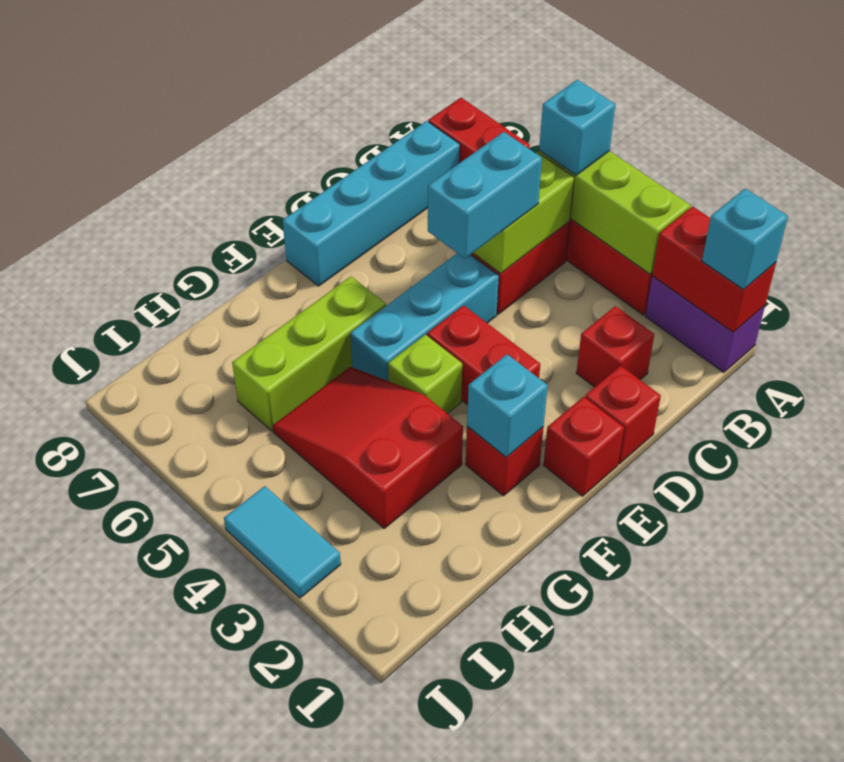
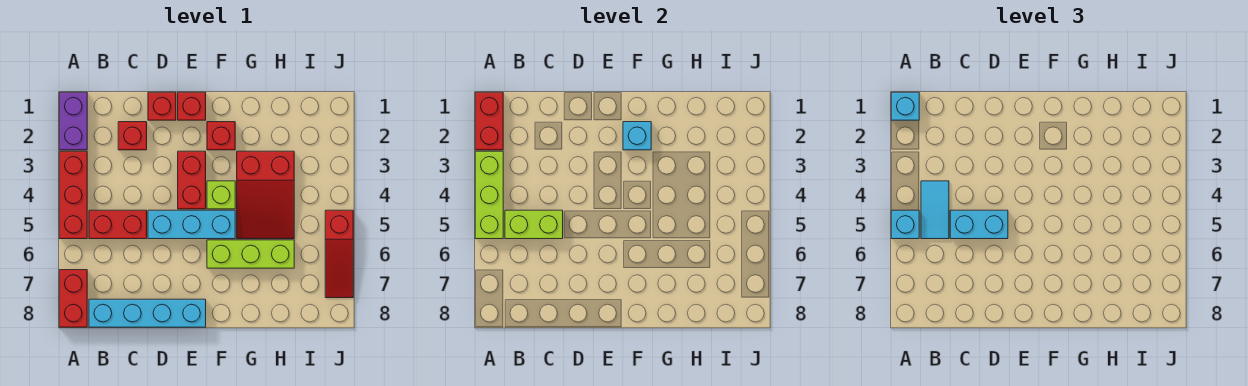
cyan tile J3:J4 level 1 -> cyan tile B4:B5 level 3
none -> red slope J5:J7 level 1 top 5

